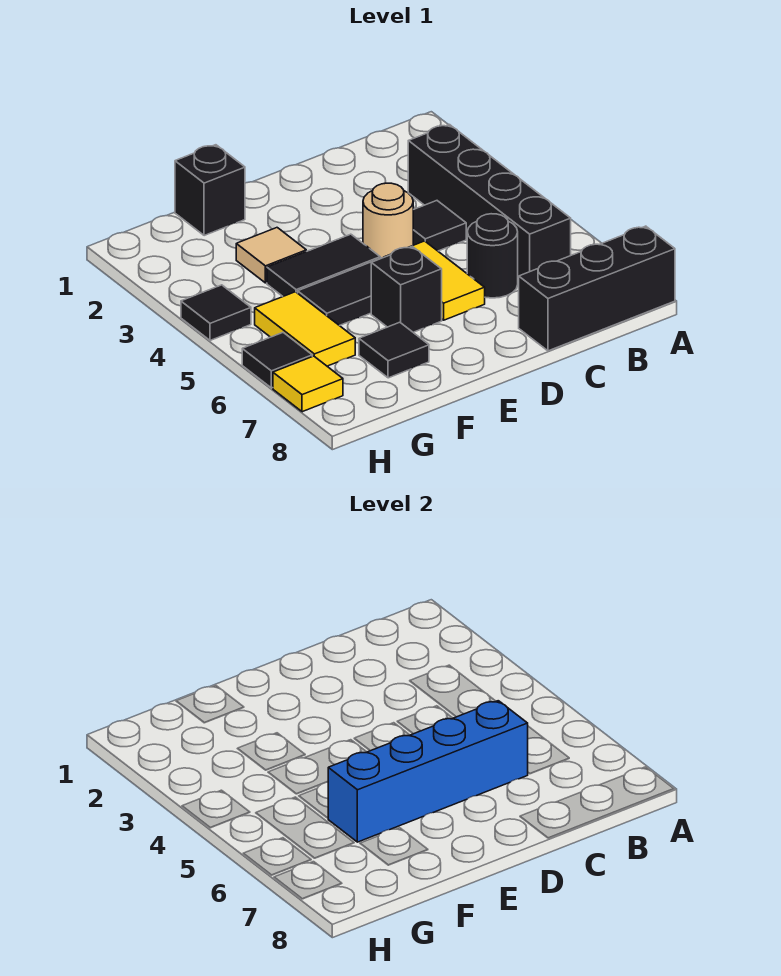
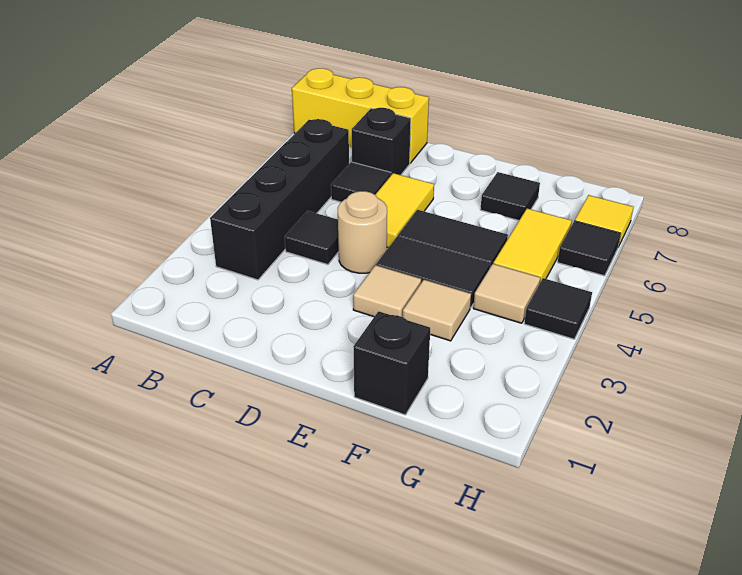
black brick A8:C8 level 1 -> yellow brick A8:C8 level 1
black round brick C6 level 1 -> black tile C6 level 1
blue brick C6:F6 level 2 -> none
none -> tan tile E3 level 1
black brick E6 level 1 -> black brick C7 level 1
none -> tan tile G4 level 1

